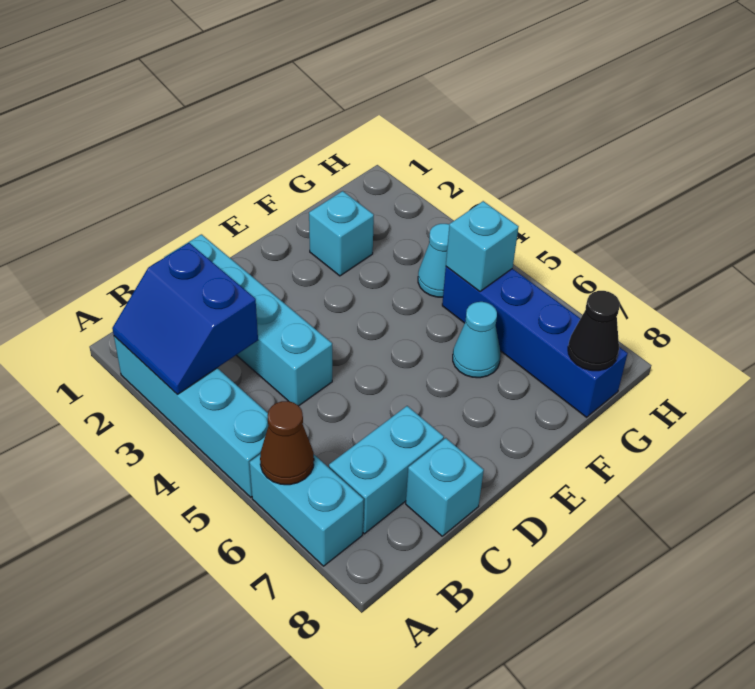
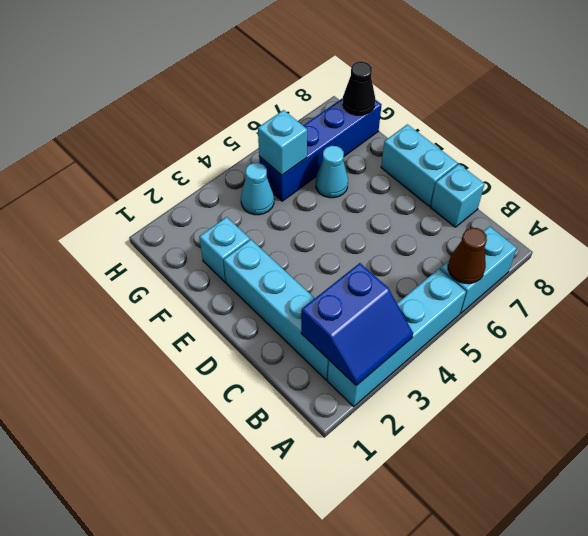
cyan brick B7:C7 level 1 -> cyan brick D8:E8 level 1
cyan brick C1:C4 level 1 -> cyan brick B2:E2 level 1

